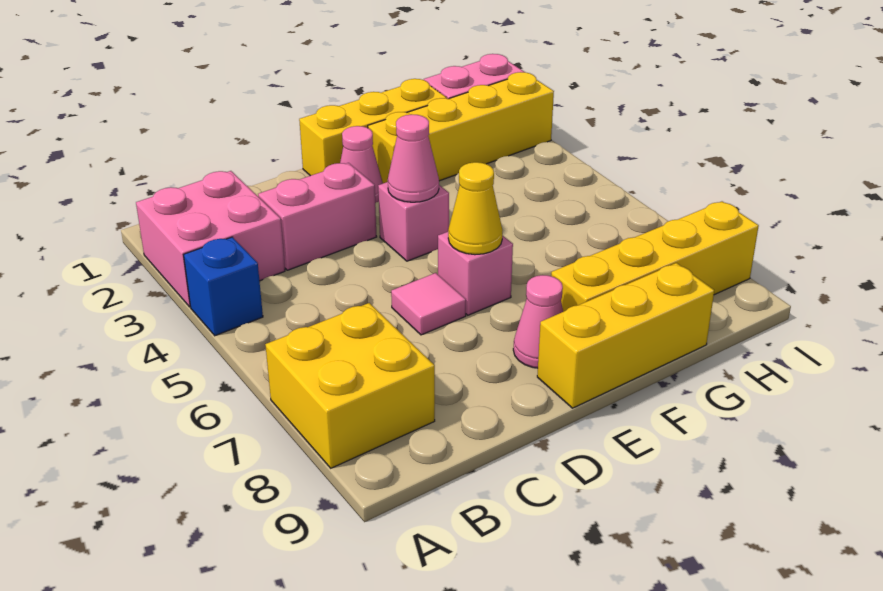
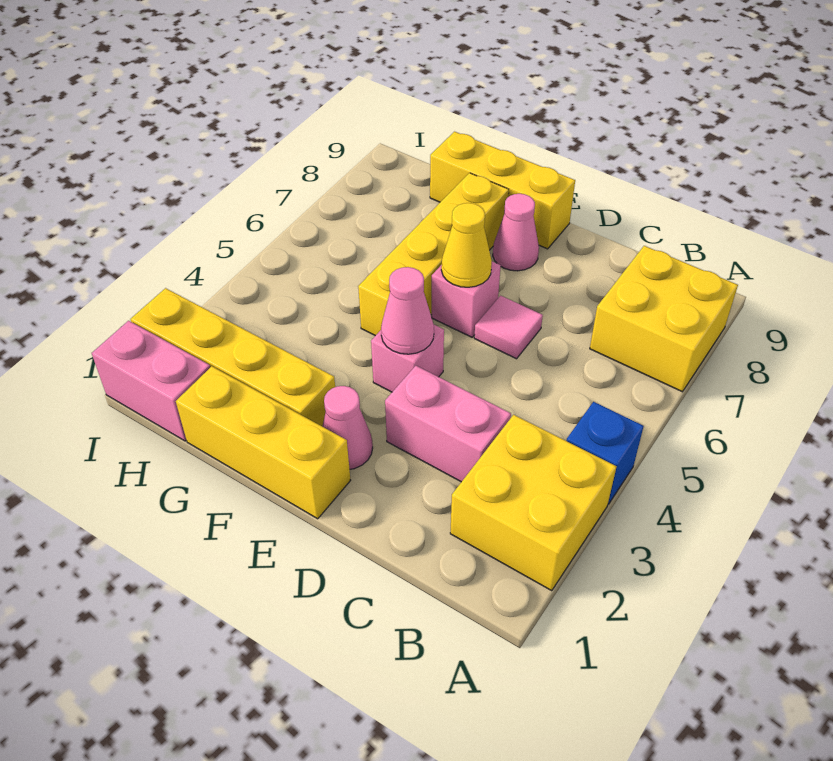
pink brick A2:B3 level 1 -> yellow brick A2:B3 level 1
yellow brick F8:I8 level 1 -> yellow brick F5:F8 level 1

